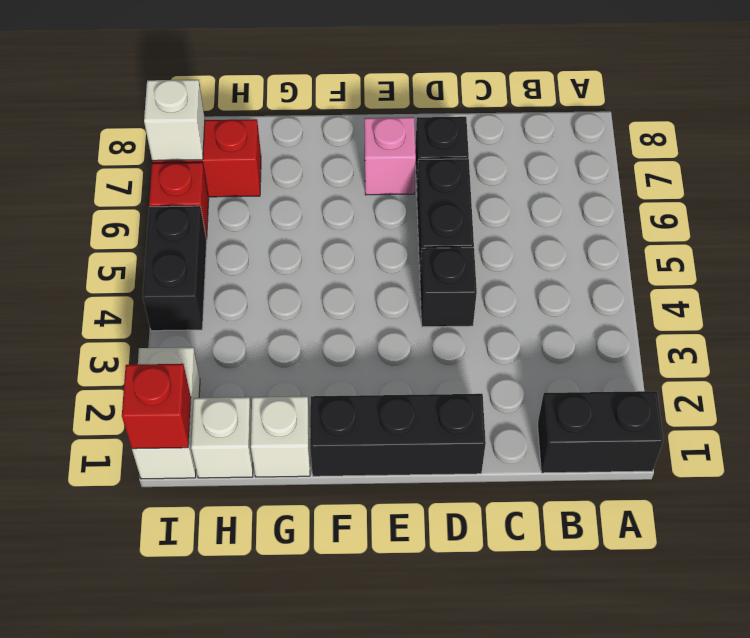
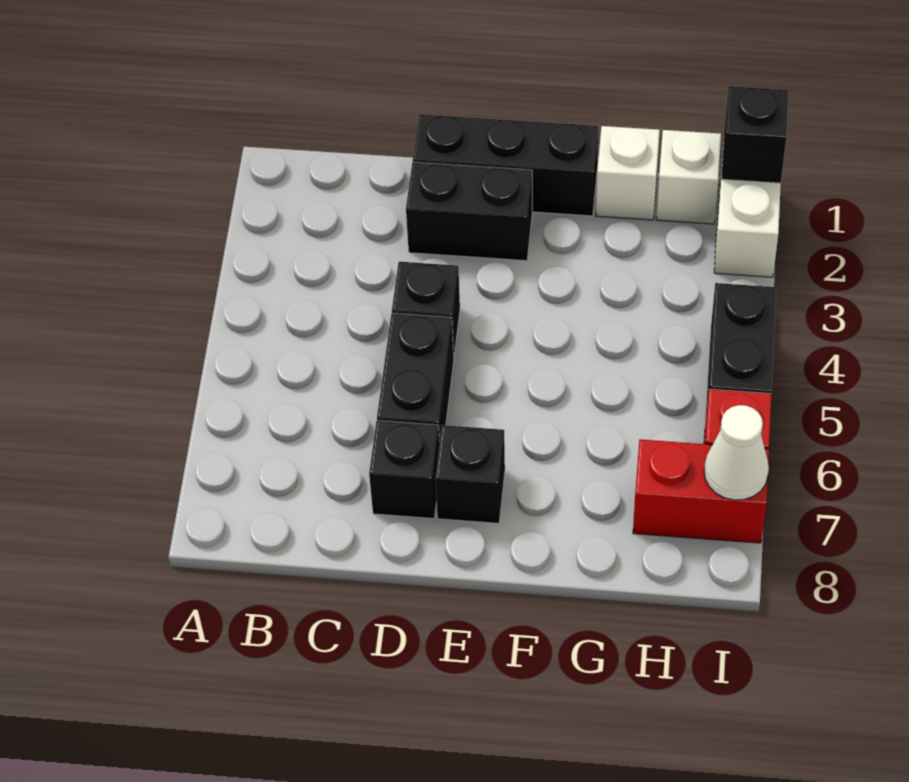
black brick A1:B1 level 1 -> black brick D2:E2 level 1
pink brick E7 level 1 -> black brick E7 level 1
red brick I1 level 2 -> black brick I1 level 2
white brick I7 level 2 -> white cone I7 level 2

